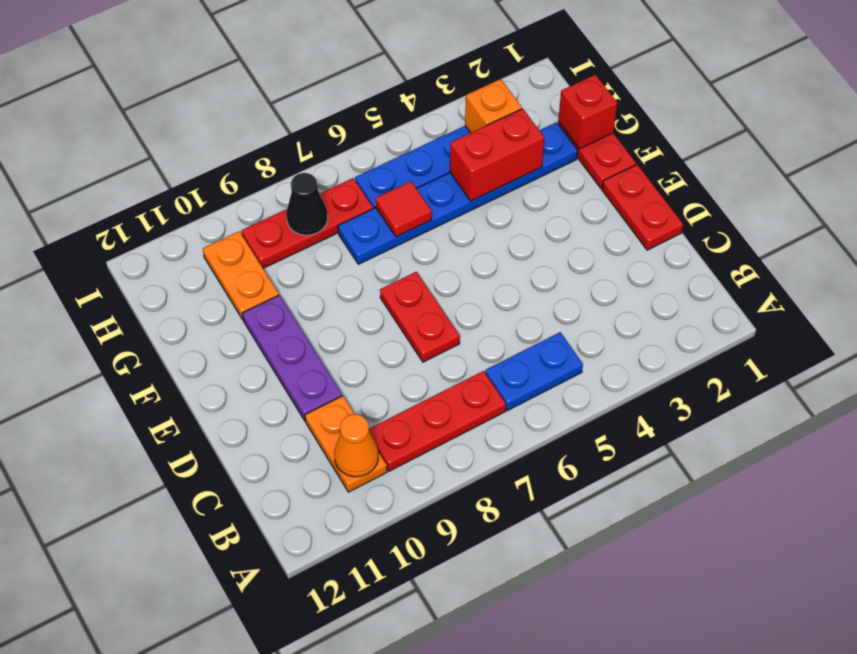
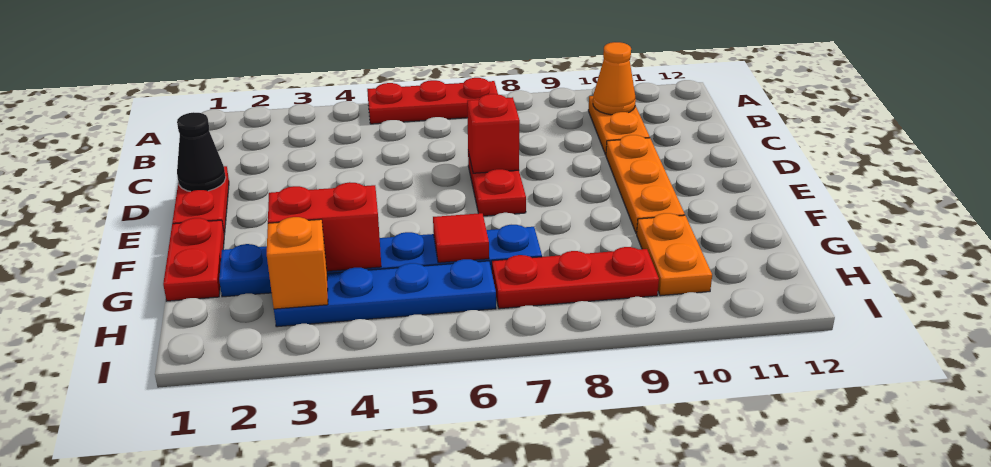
blue plate B5:B6 level 1 -> none
red plate B7:B9 level 1 -> red plate A5:A7 level 1
purple plate D10:F10 level 1 -> orange plate D10:F10 level 1
red brick G1 level 2 -> red brick D7 level 2
black cone H8 level 2 -> black cone D1 level 2

